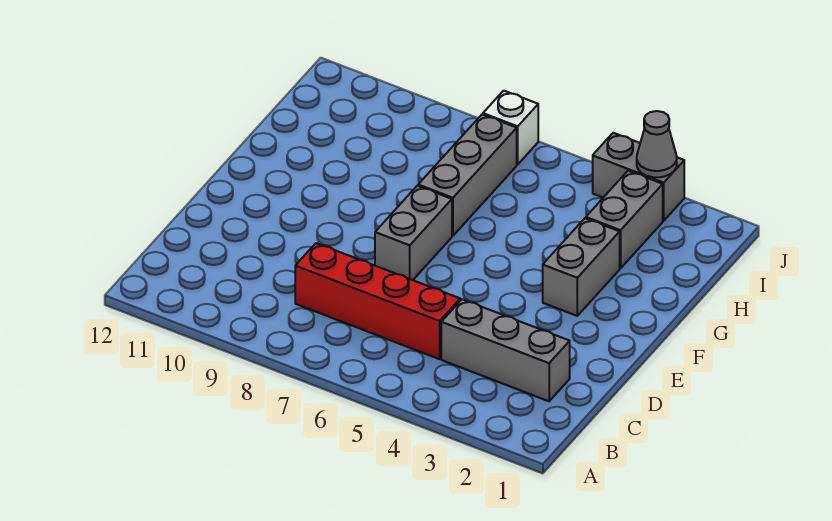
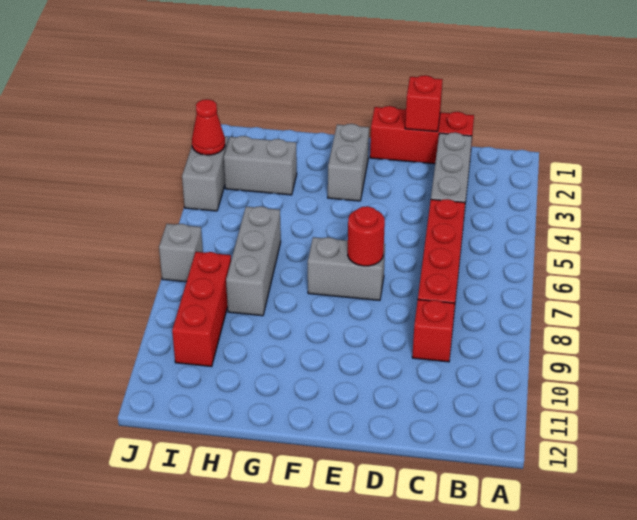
none -> red brick C1:E1 level 1
none -> red brick C9 level 1
none -> red brick D1 level 2
none -> red round brick E7 level 2
grey brick F3:G3 level 1 -> grey brick F2:F3 level 1
grey brick G7:I7 level 1 -> grey brick H6:H8 level 1
none -> red brick I8:I10 level 1
grey cone J3 level 2 -> red cone J3 level 2
white brick J7 level 1 -> grey brick J7 level 1

